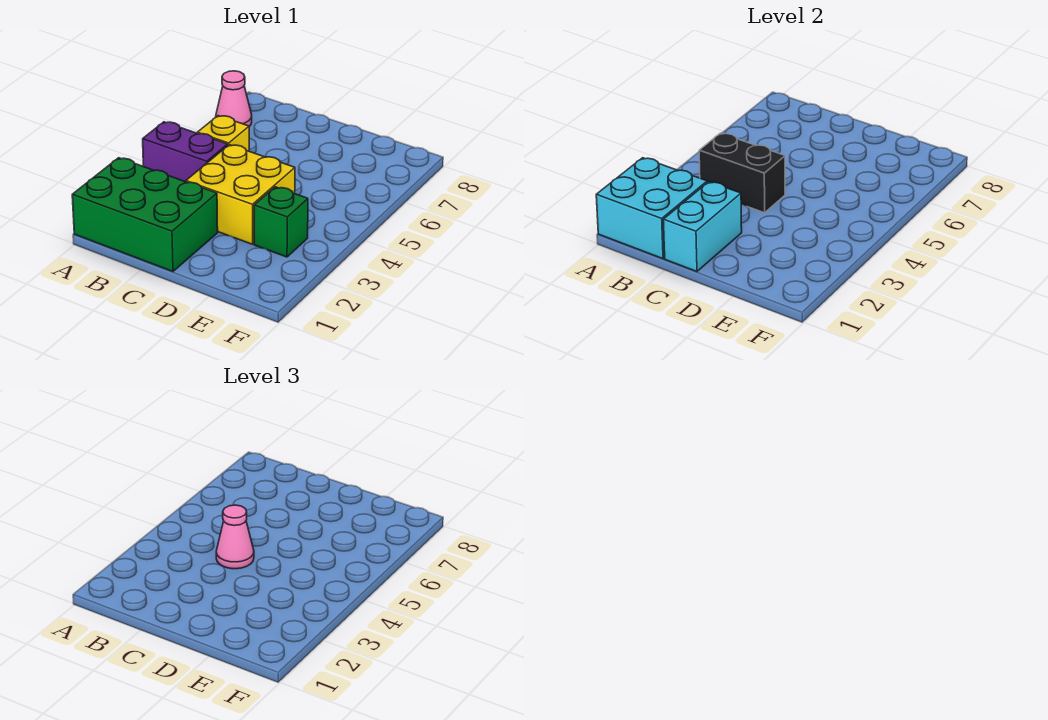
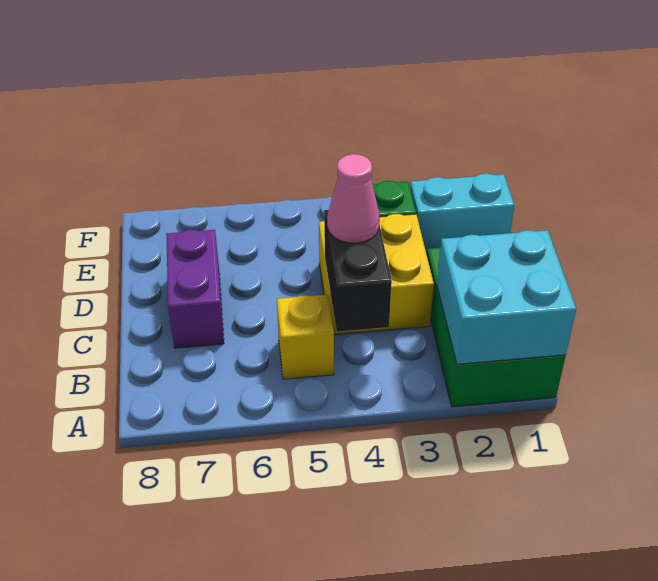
purple brick A4:B4 level 1 -> purple brick C7:D7 level 1
pink cone A7 level 1 -> none
cyan brick C1:C2 level 2 -> cyan brick E1:E2 level 1

